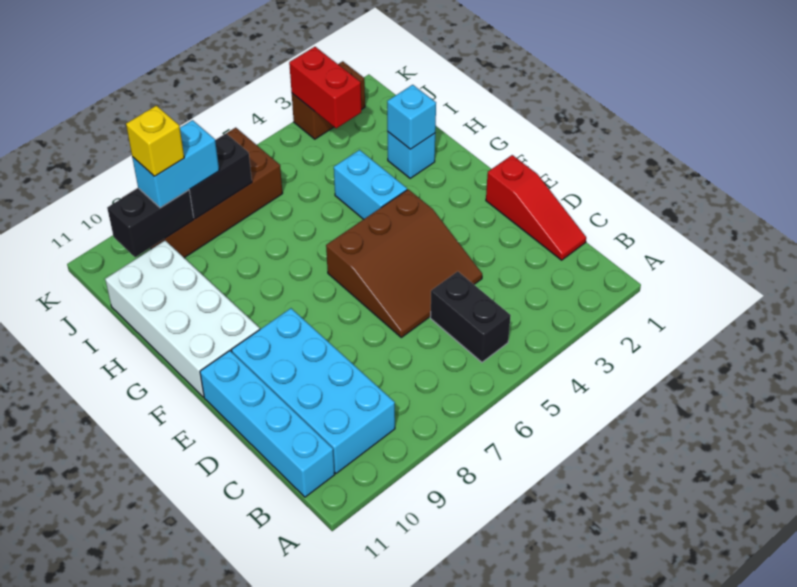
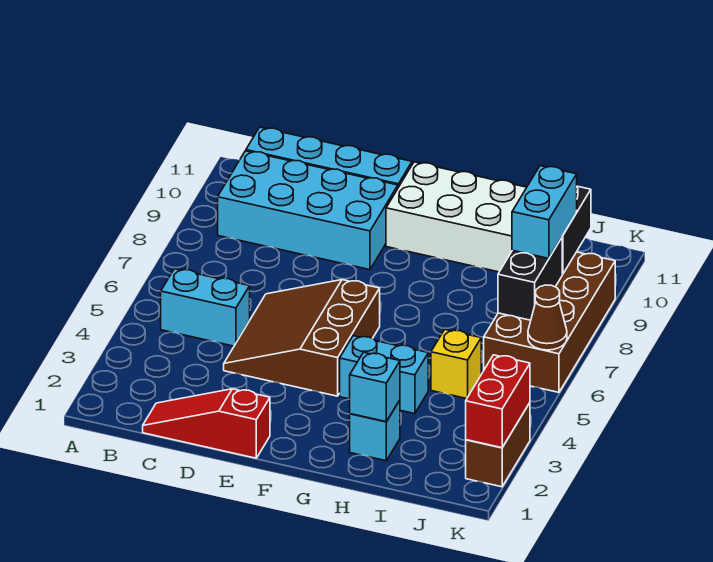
black brick B5:C5 level 1 -> cyan brick B5:C5 level 1
red brick J3:K3 level 2 -> red brick K2:K3 level 2
yellow brick J9 level 4 -> yellow brick I5 level 1
none -> brown cone K6 level 2

